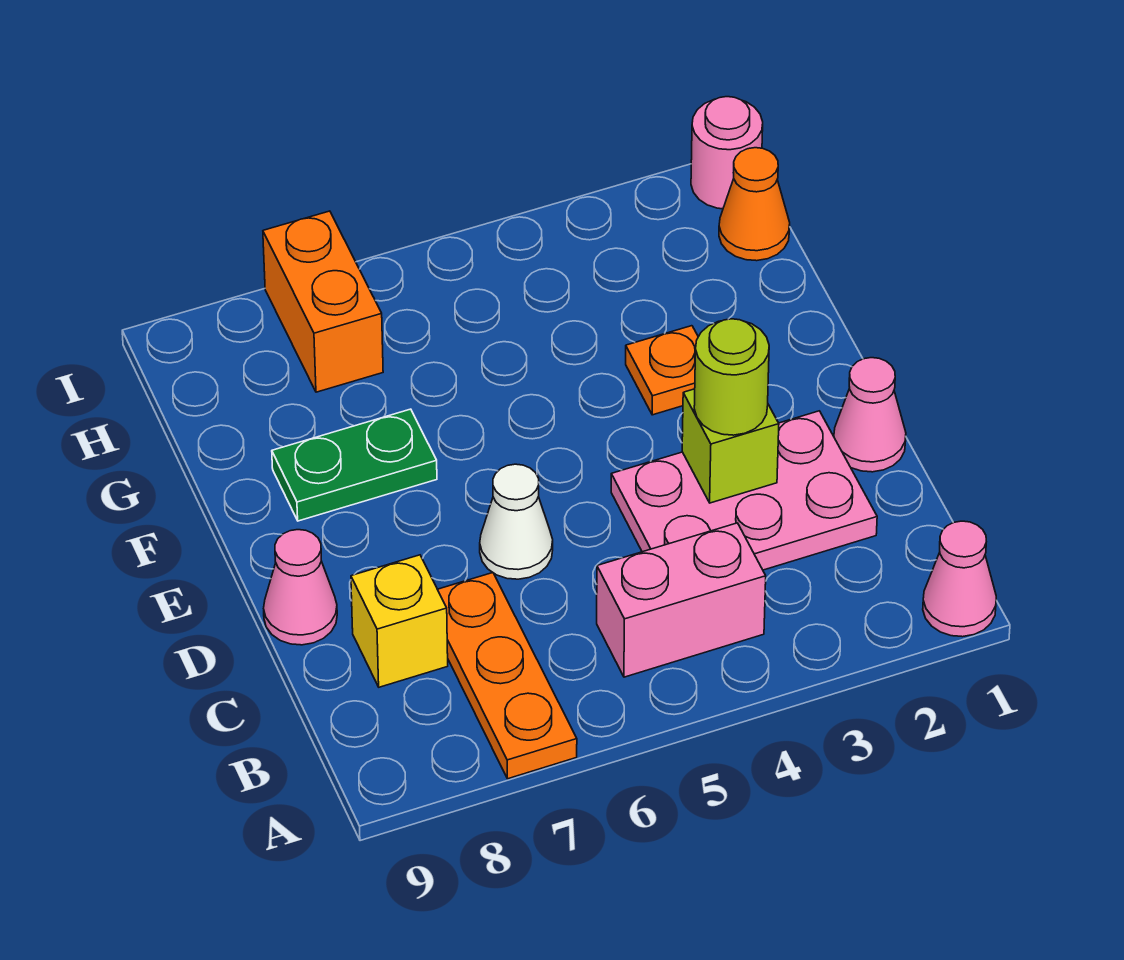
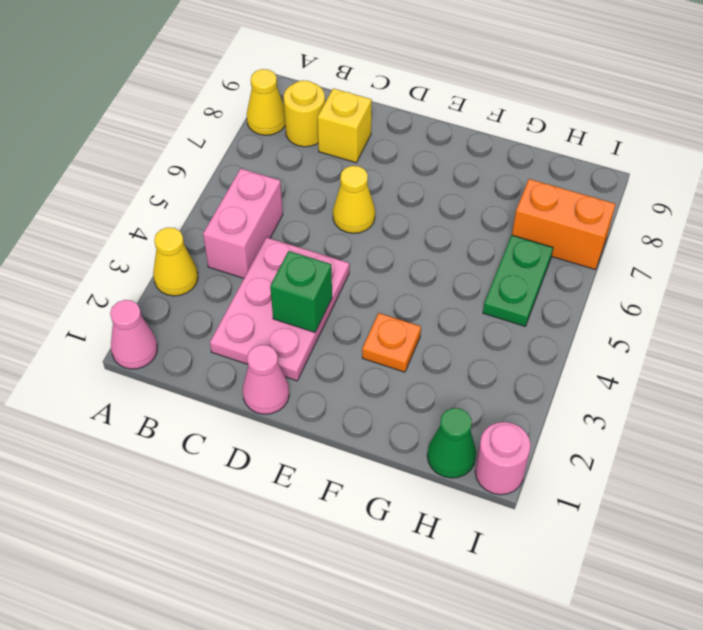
none -> yellow cone A3 level 1
orange plate A7:C7 level 1 -> none
none -> yellow cone A8 level 1
none -> yellow round brick B8 level 1
lime brick D3 level 2 -> green brick D3 level 2
lime round brick D3 level 3 -> none
white cone D6 level 1 -> yellow cone D6 level 1
pink cone D9 level 1 -> none
green plate F7:F8 level 1 -> green plate H5:H6 level 1
orange cone H1 level 1 -> green cone H1 level 1

